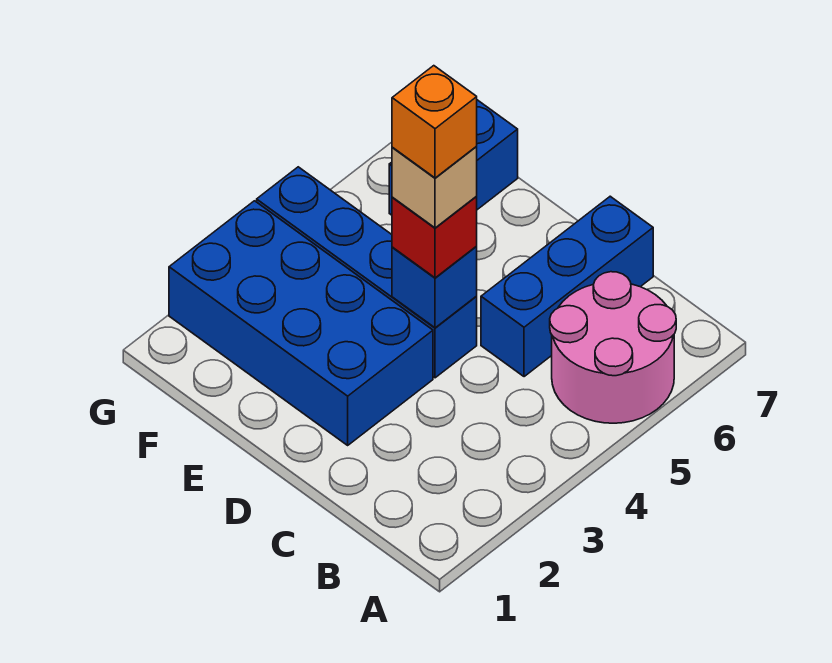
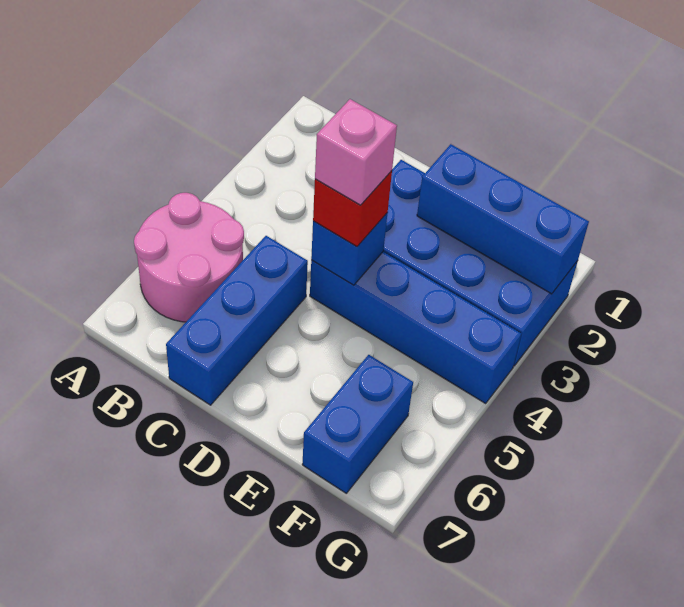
tan brick D4 level 4 -> pink brick D4 level 4
orange brick D4 level 5 -> none
none -> blue brick E2:G2 level 2

